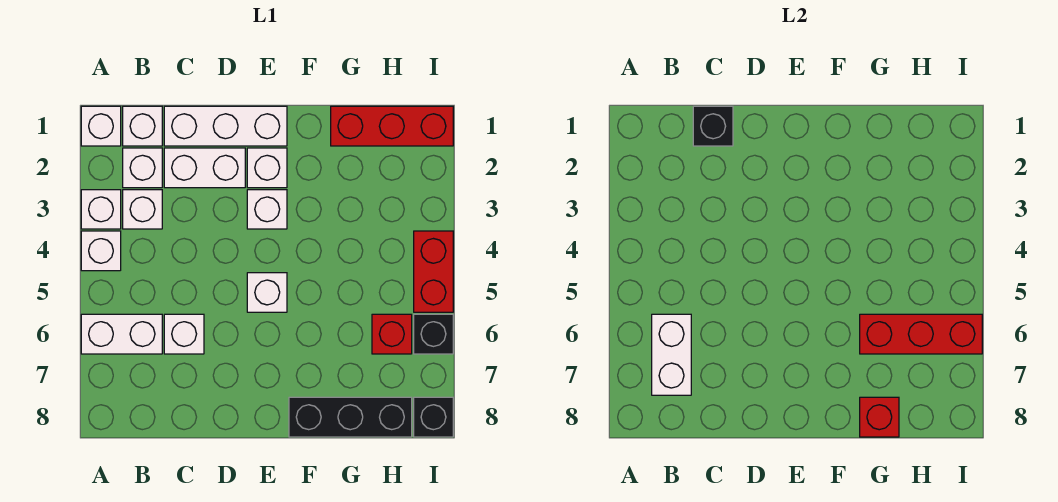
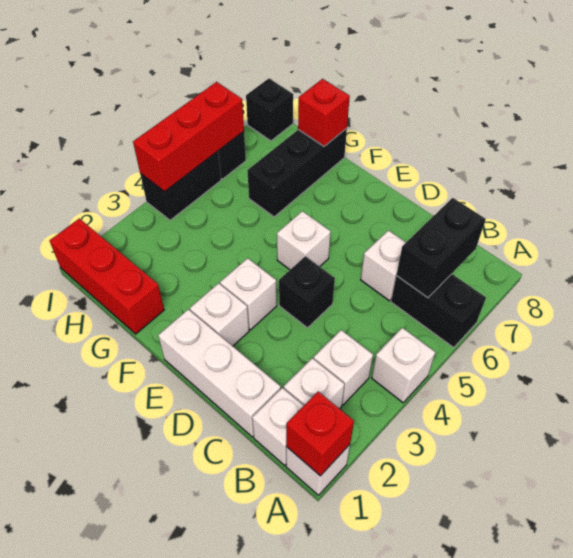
white brick A3 level 1 -> none
white brick A6:B6 level 1 -> black brick A6:B6 level 1
white brick B6:B7 level 2 -> black brick B6:B7 level 2
black brick C1 level 2 -> black brick D4 level 1
white brick C2:D2 level 1 -> none
black brick F8:H8 level 1 -> black brick G6:G8 level 1
red brick G6:I6 level 2 -> red brick I4:I6 level 2
red brick H6 level 1 -> red brick A1 level 2
red brick I4:I5 level 1 -> black brick I4:I5 level 1

